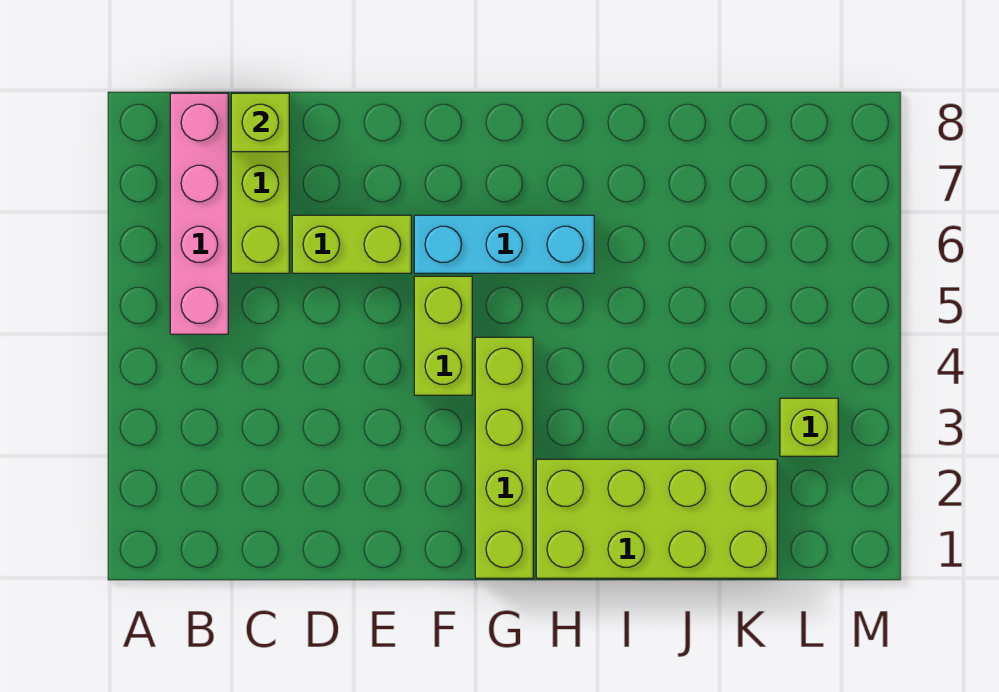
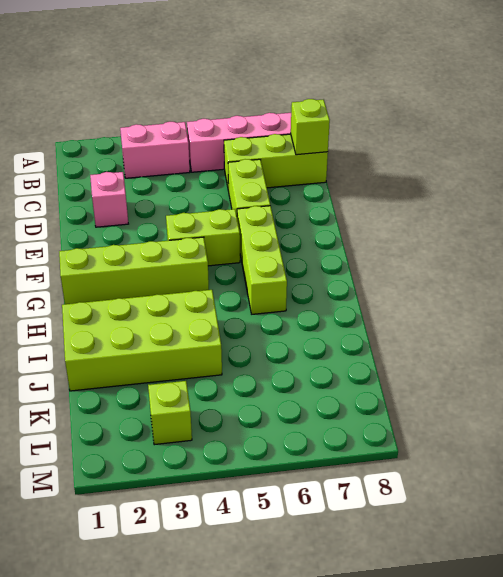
none -> pink brick B3:B4 level 1
none -> pink brick D2 level 1
cyan brick F6:H6 level 1 -> lime brick F6:H6 level 1
lime brick H1:K2 level 1 -> lime brick I1:J4 level 1

